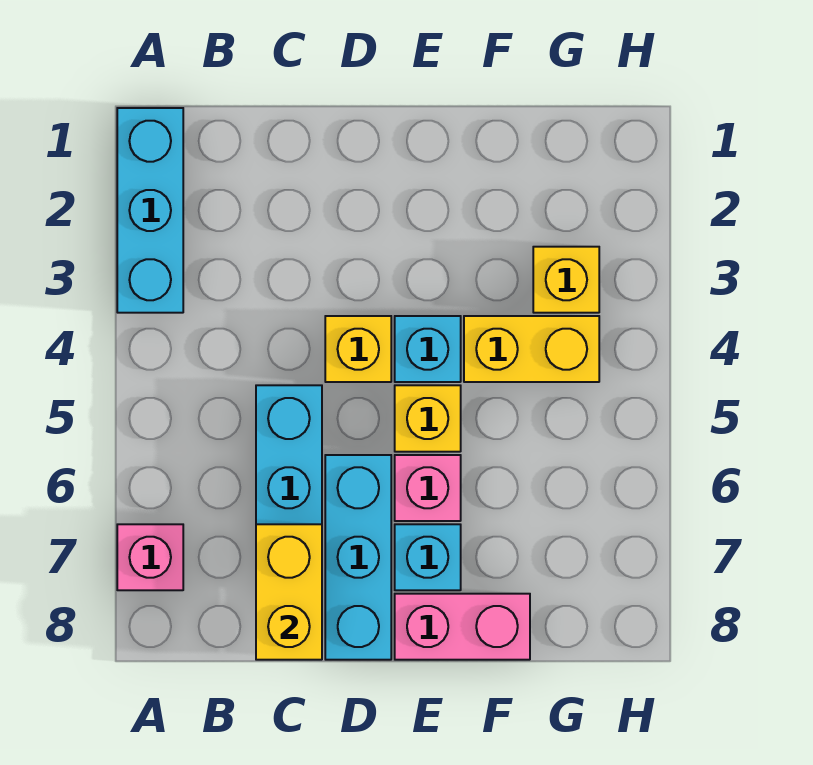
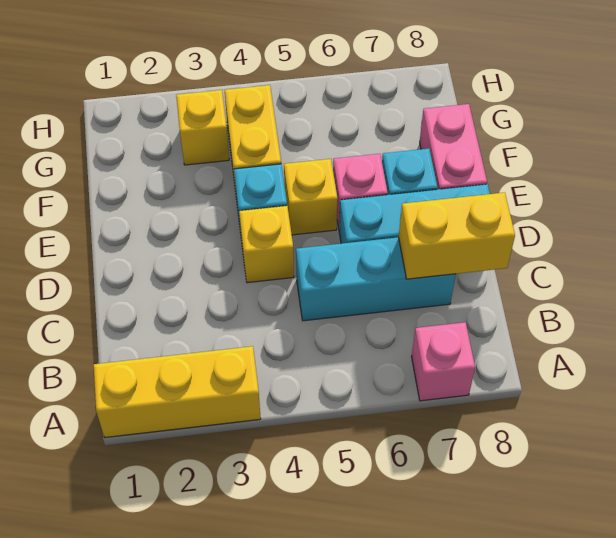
cyan brick A1:A3 level 1 -> yellow brick A1:A3 level 1

